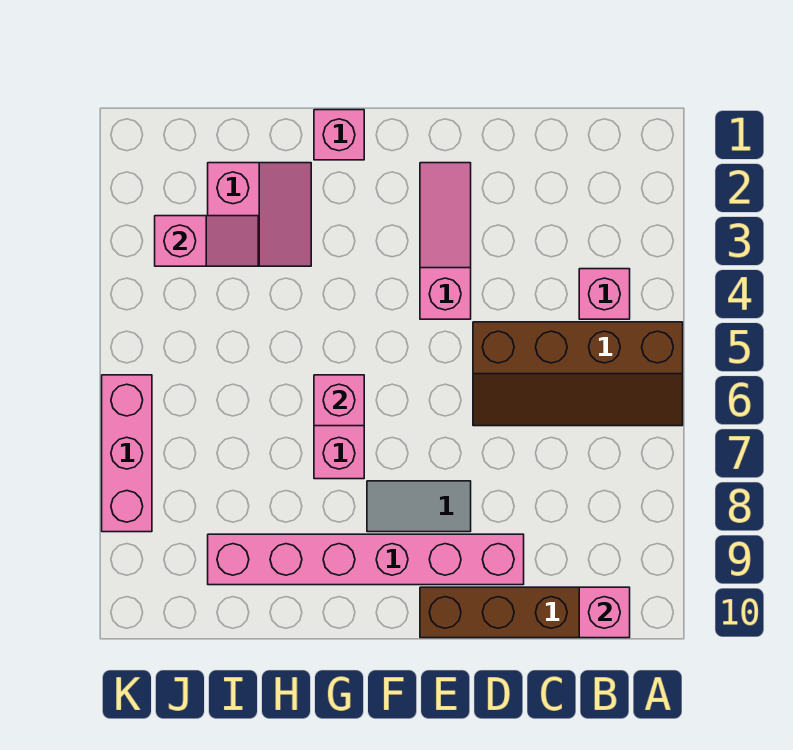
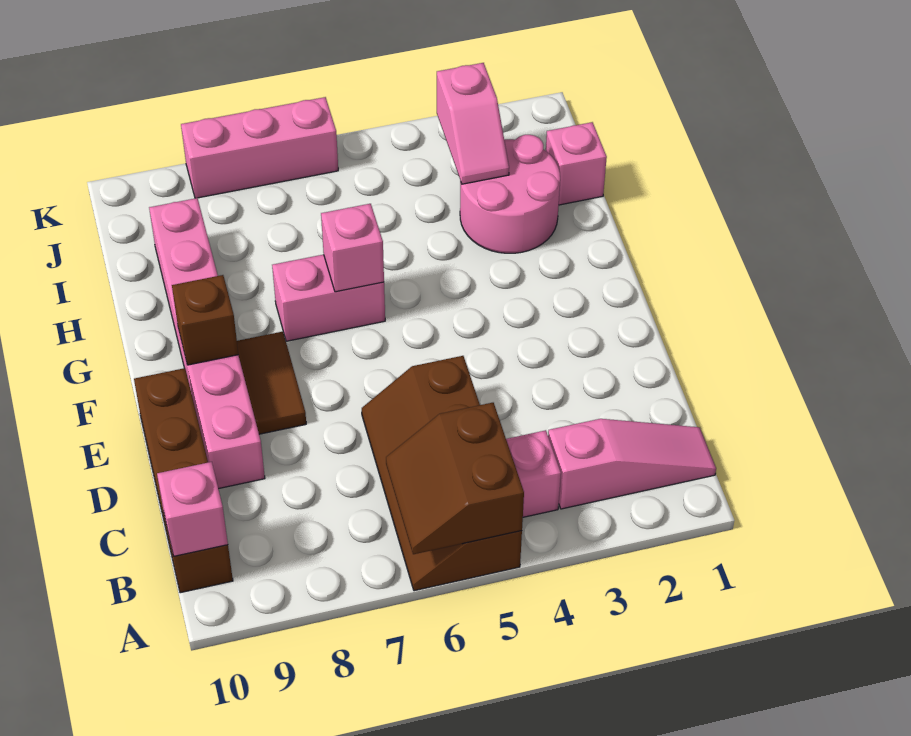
none -> brown slope A5:B6 level 2 top 5
pink slope E2:E4 level 1 top 4 -> pink slope B1:B3 level 1 top 3
grey tile E8:F8 level 1 -> brown tile E8:F8 level 1
none -> brown brick F9 level 2
pink brick G1 level 1 -> pink brick I1 level 1
pink slope H2:I3 level 1 top I -> pink round brick H2:I3 level 1

